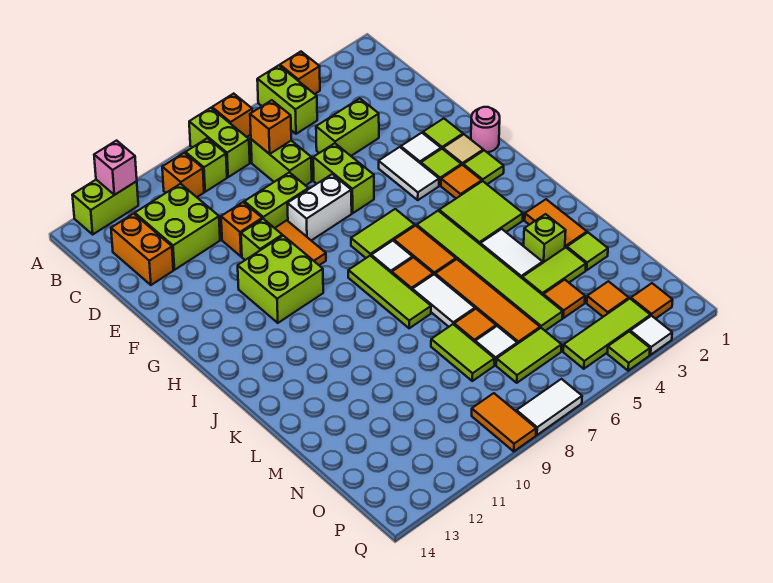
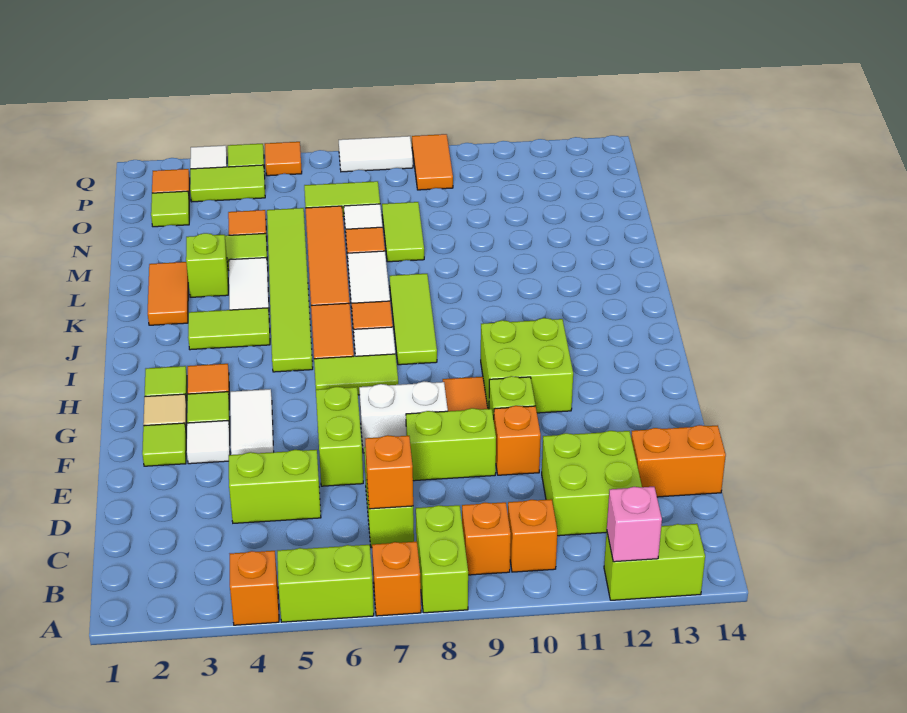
lime brick A5:B5 level 1 -> lime brick A5:A6 level 1
lime brick B9 level 1 -> orange brick B9 level 1
orange brick C13:D13 level 1 -> orange brick D13:D14 level 1
pink round brick G1 level 1 -> none
lime tile I3:J4 level 1 -> lime tile J3:J4 level 1
lime tile M2 level 1 -> lime tile O2 level 1
orange tile O3 level 1 -> orange tile Q5 level 1
lime tile P3:P5 level 1 -> lime tile P3:P4 level 1

